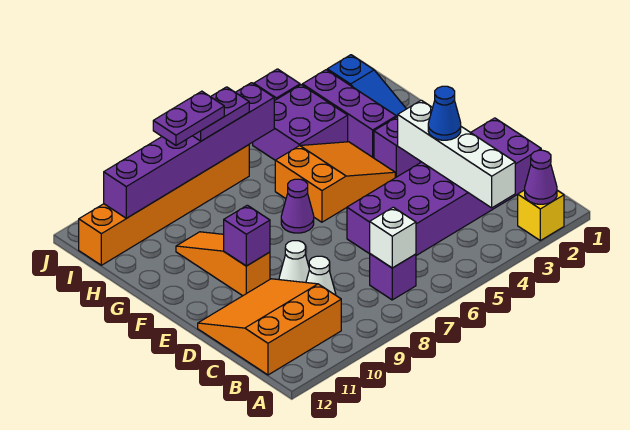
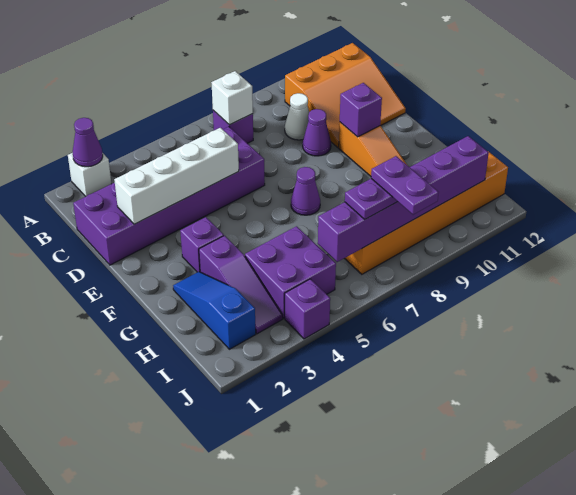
yellow brick A2 level 1 -> white brick A2 level 1
white brick B3:E3 level 2 -> white brick D2:D5 level 2
blue cone D3 level 3 -> none
white cone D9 level 1 -> purple cone D9 level 1
orange slope F4:G6 level 1 top 6 -> none
purple brick G3:I3 level 1 -> purple slope G3:I3 level 1 top G
purple plate I8:I9 level 4 -> purple plate I8:J8 level 4

